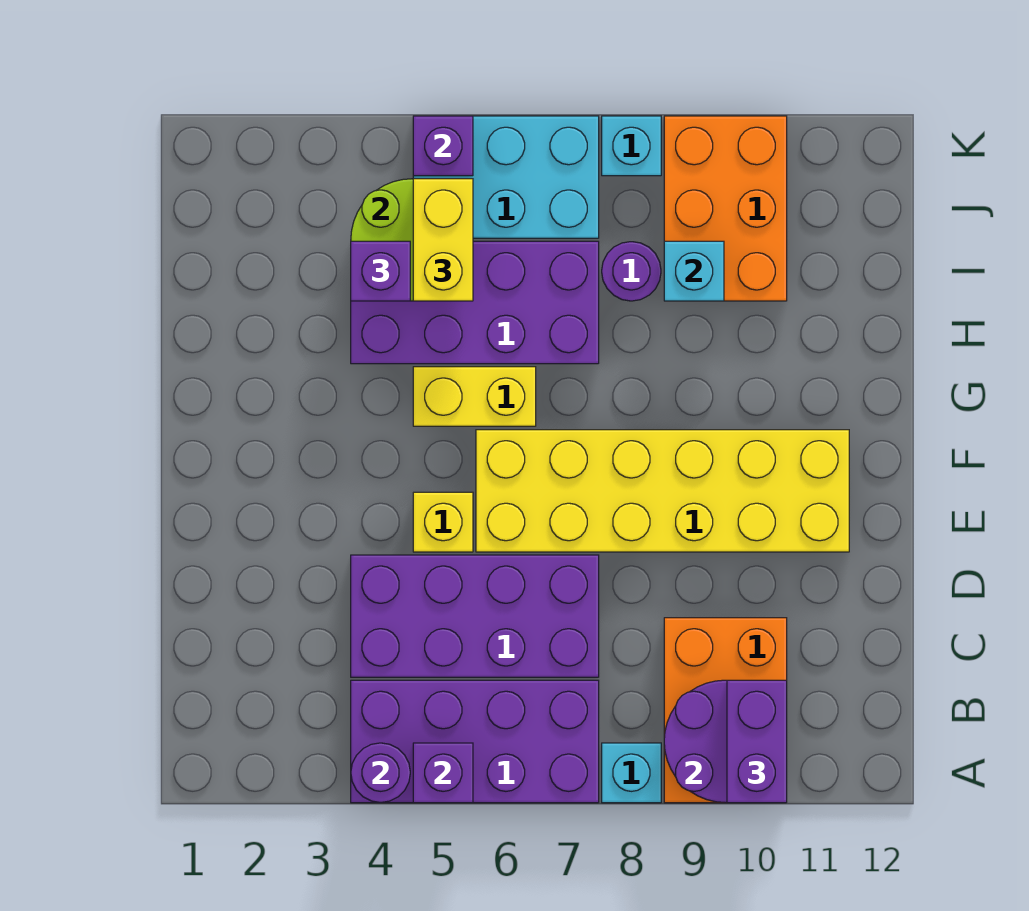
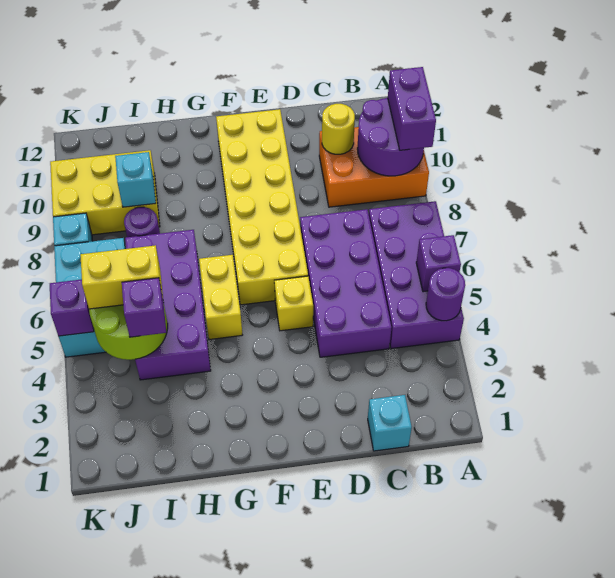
cyan brick A8 level 1 -> cyan brick C1 level 1
purple brick A10:B10 level 3 -> purple brick A9:A10 level 3
none -> yellow round brick C10 level 2
orange brick I9:K10 level 1 -> yellow brick I9:K10 level 1

